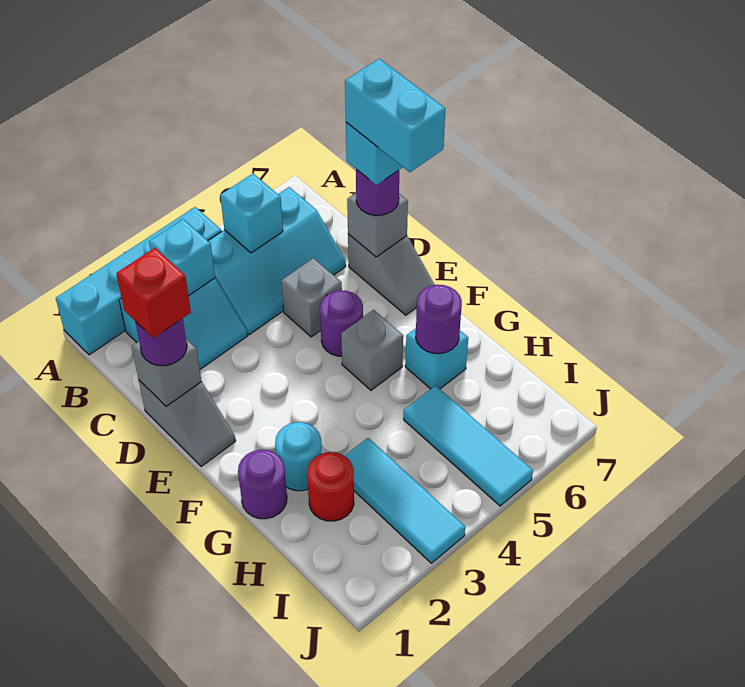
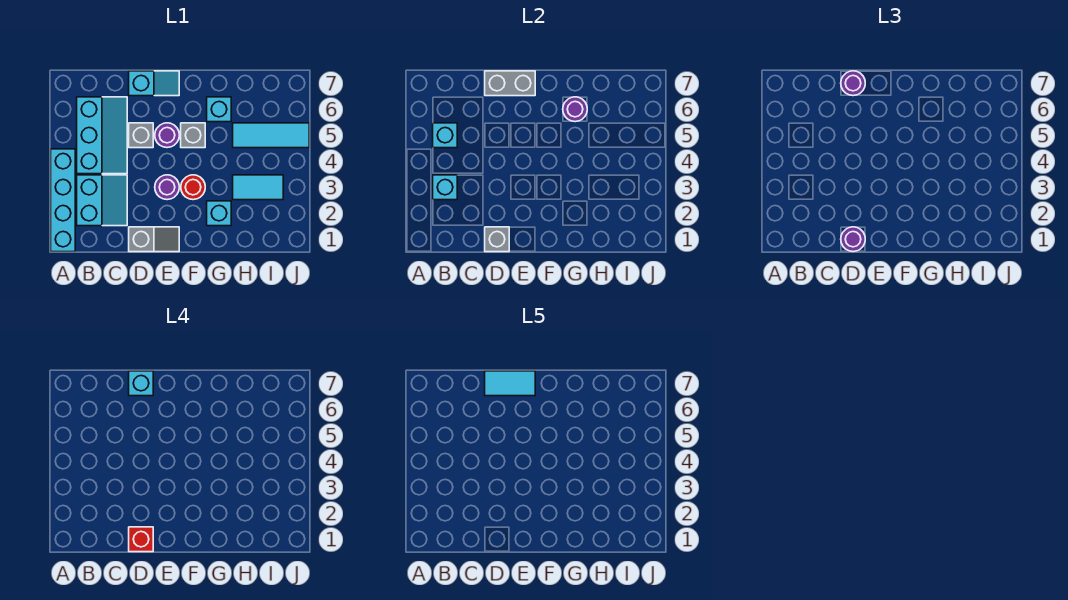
grey slope D7:E7 level 1 top D -> cyan slope D7:E7 level 1 top D
grey brick D7 level 2 -> grey brick D7:E7 level 2
cyan brick D7:E7 level 5 -> cyan tile D7:E7 level 5
purple round brick G1 level 1 -> purple round brick E3 level 1
cyan round brick G2 level 1 -> cyan brick G2 level 1
red round brick H2 level 1 -> red round brick F3 level 1
cyan tile H3:J3 level 1 -> cyan tile H3:I3 level 1

